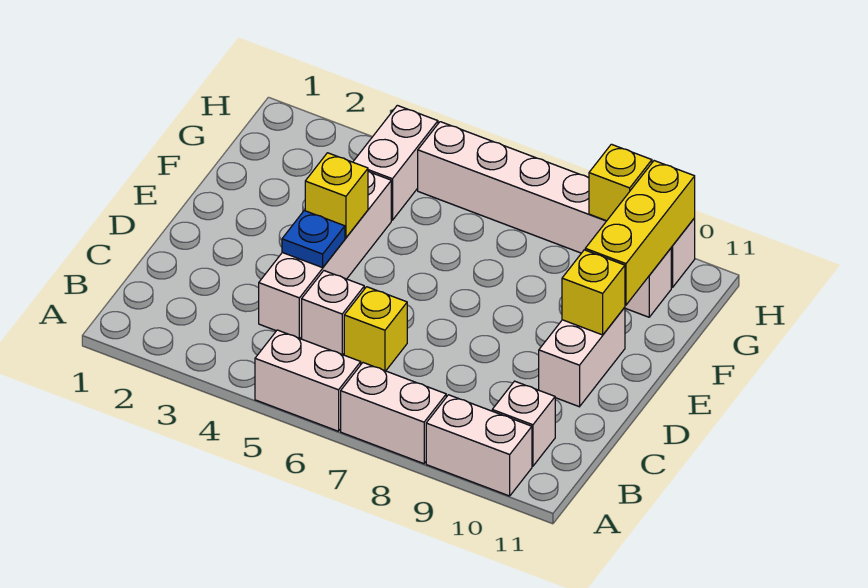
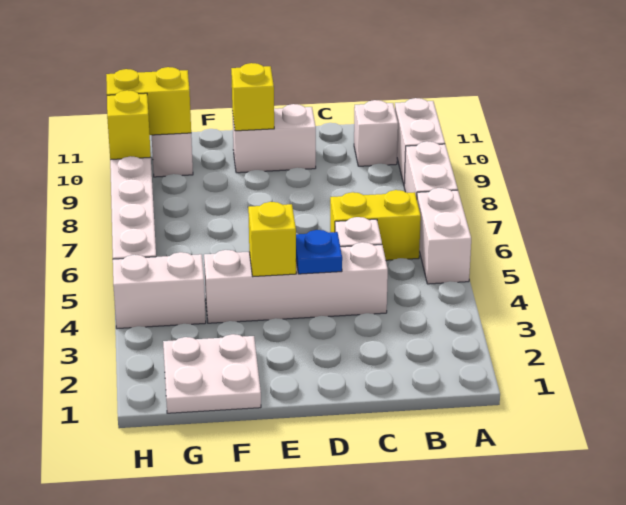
yellow brick C6 level 1 -> yellow brick B6:C6 level 1
none -> white plate F1:G2 level 1
yellow brick F10:H10 level 2 -> yellow brick G10:H10 level 2

